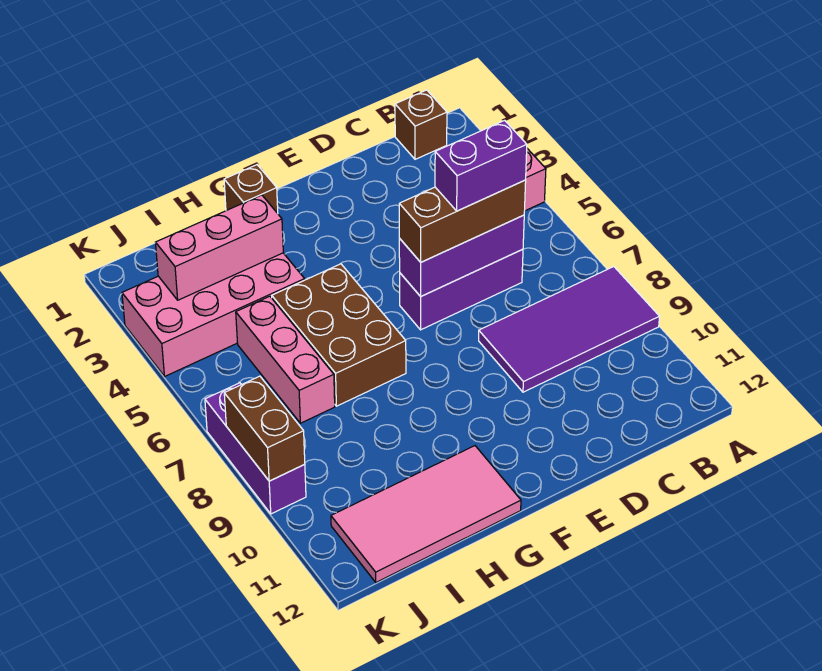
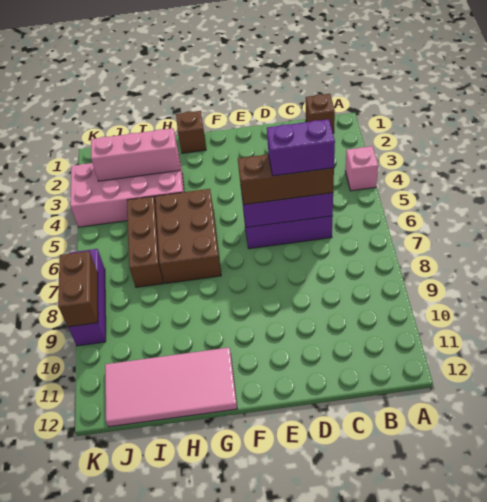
purple tile A8:D9 level 1 -> none
pink brick I5:I7 level 1 -> brown brick I5:I7 level 1

